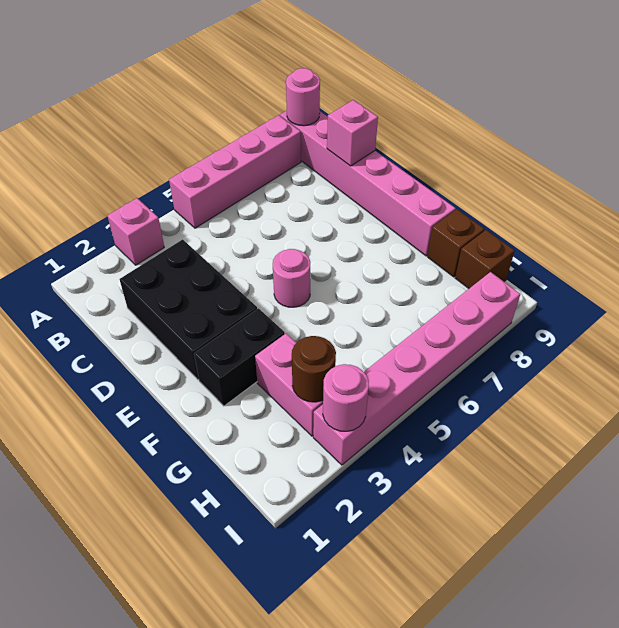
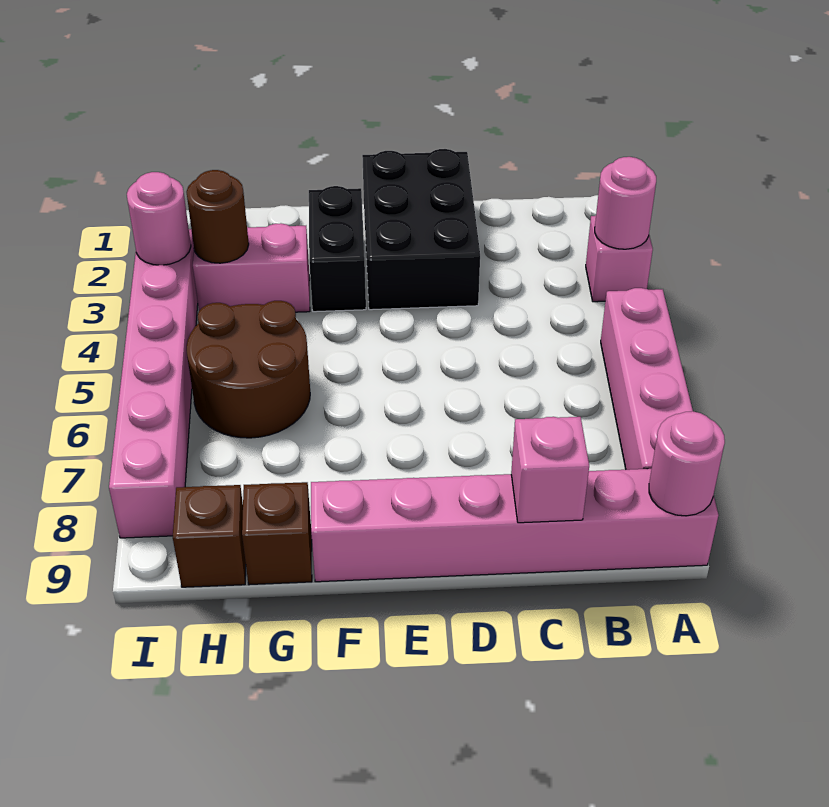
black brick C2:E3 level 1 -> black brick D1:E3 level 1
pink round brick E5 level 1 -> pink round brick A3 level 2
none -> brown round brick G5:H6 level 1

